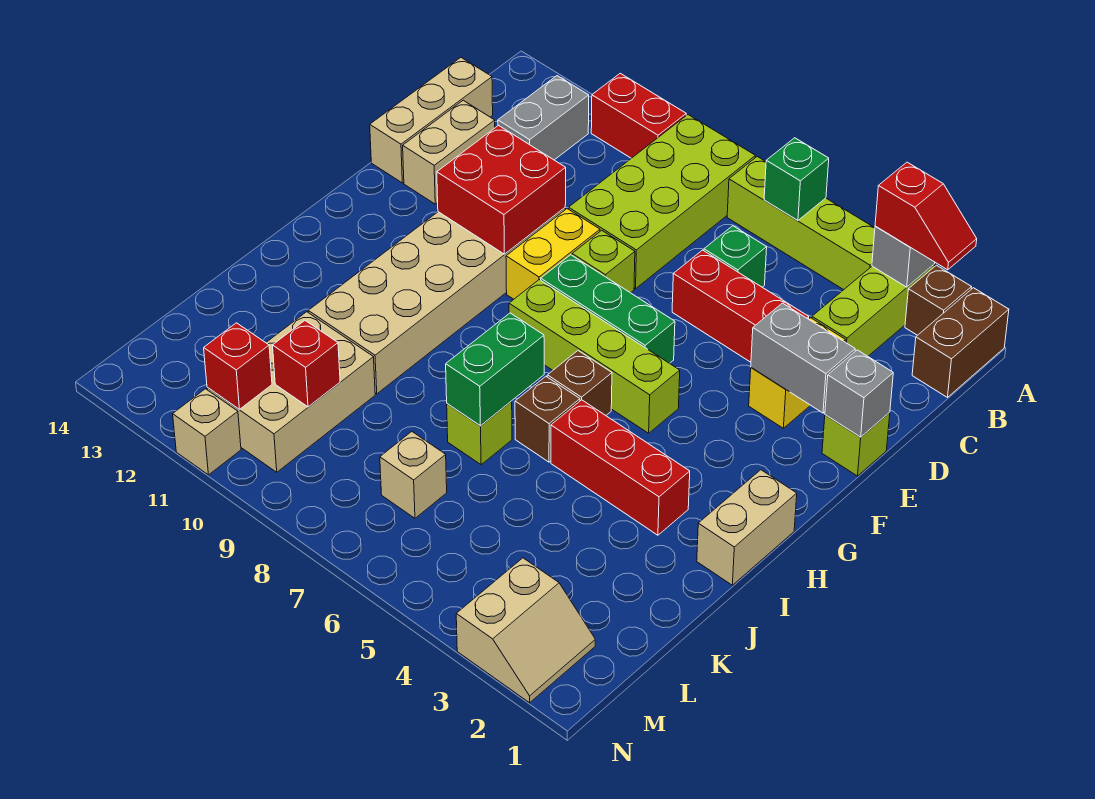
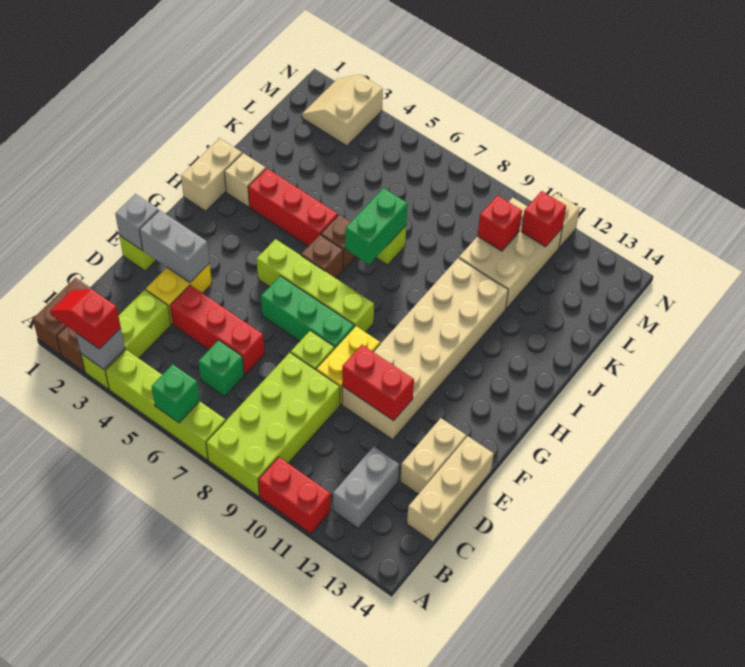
red brick E10:F11 level 2 -> red brick E10:E11 level 2
tan brick L7 level 1 -> tan brick I2 level 1

